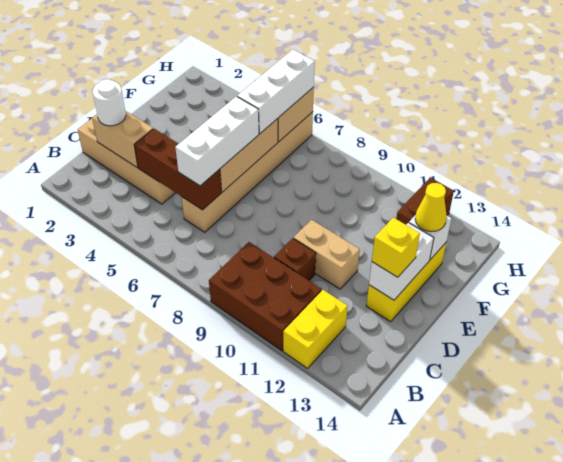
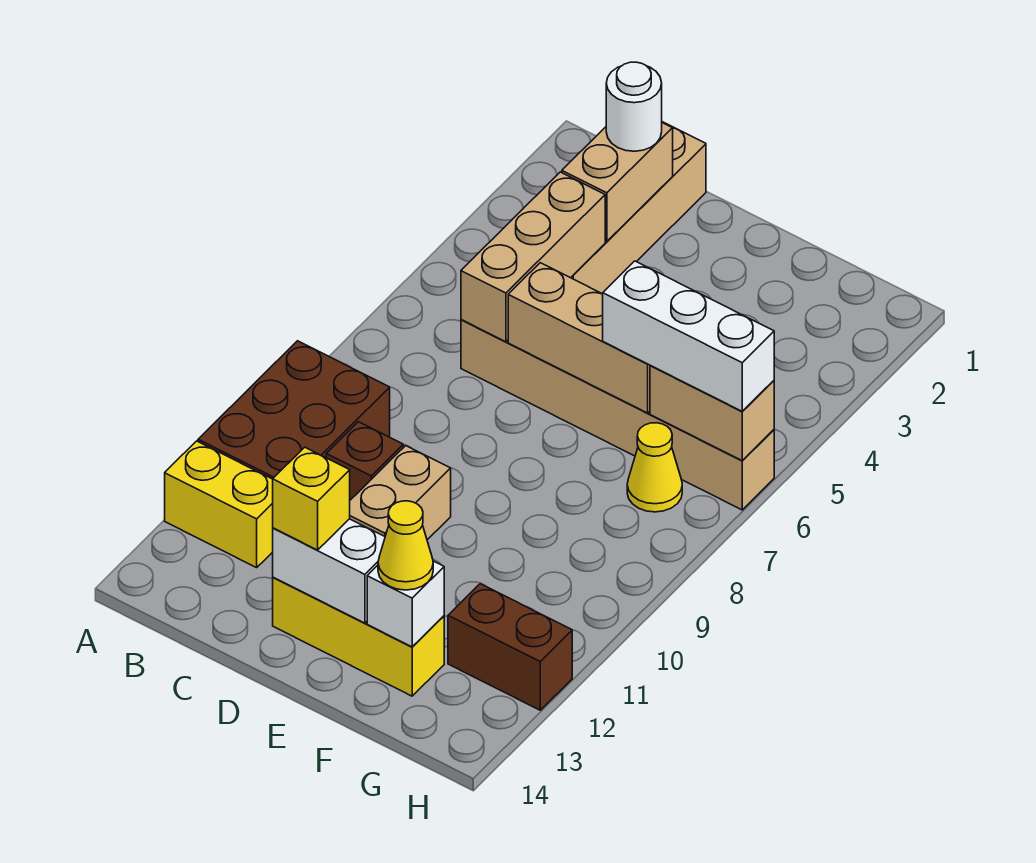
brown brick C4:C6 level 2 -> tan brick C4:C6 level 2
white brick C6:E6 level 3 -> none
none -> yellow cone G7 level 1

